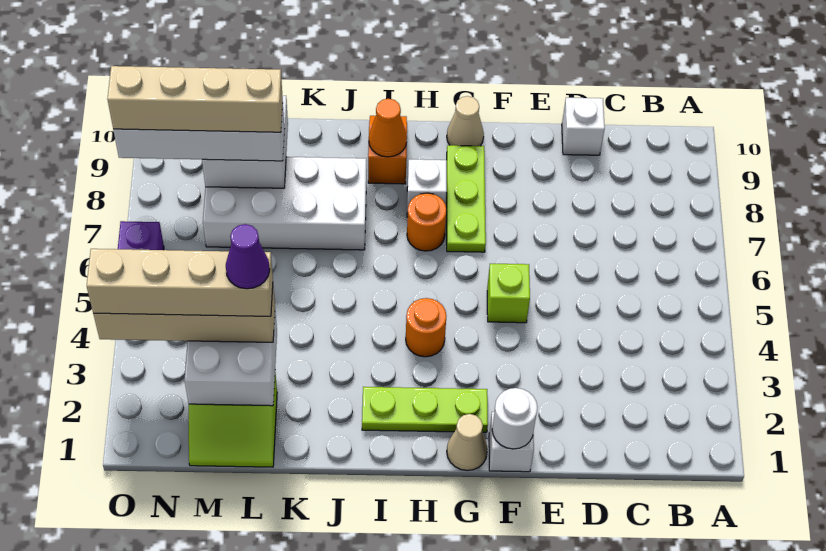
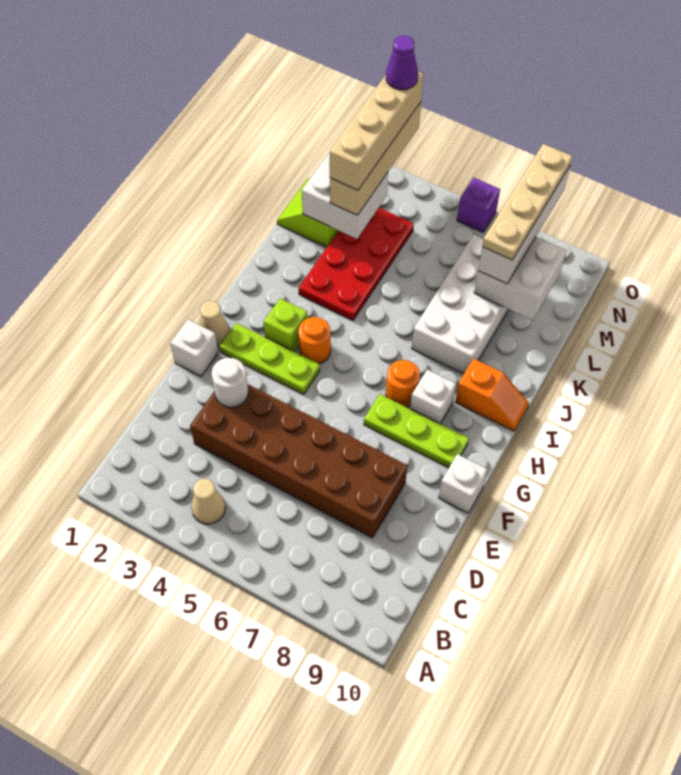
none -> brown brick D3:E8 level 1
white brick D10 level 1 -> white brick F10 level 1
white round brick F1 level 2 -> white round brick E3 level 2
lime brick F5 level 1 -> lime brick H3 level 1
lime plate G2:I2 level 1 -> lime plate G2:G4 level 1
tan cone G10 level 1 -> tan cone B4 level 1
orange cone I9 level 2 -> none
none -> red plate J3:M4 level 1
purple cone L3 level 5 -> purple cone O3 level 5
tan brick L8:O8 level 4 -> tan plate L8:O8 level 4

